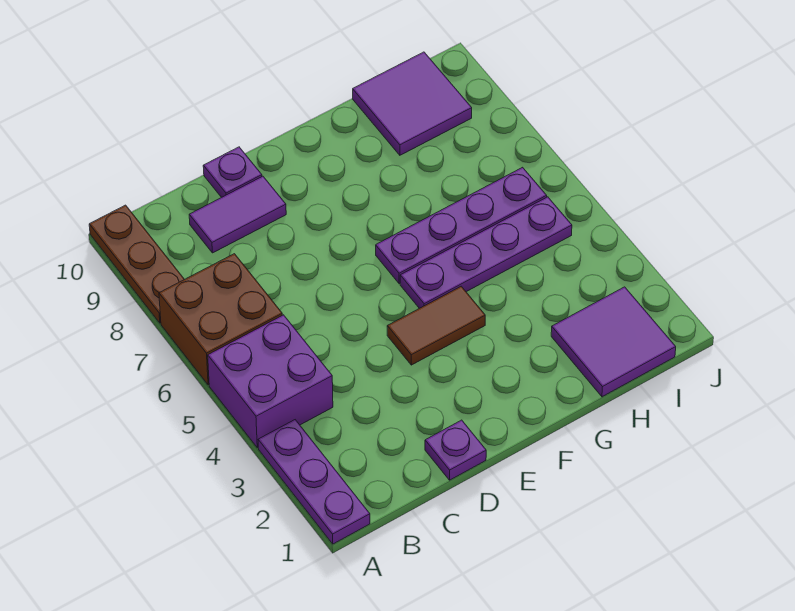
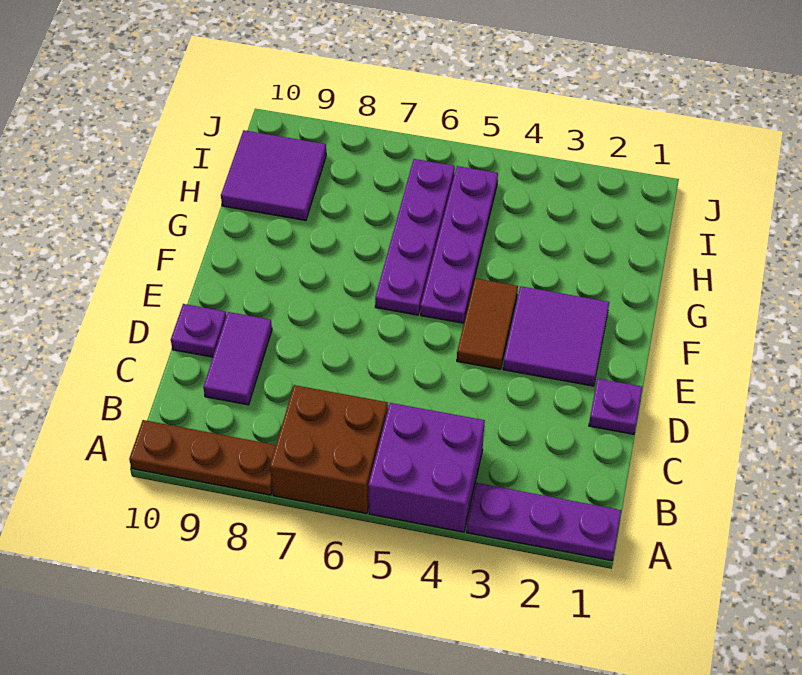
purple tile H1:I2 level 1 -> purple tile E2:F3 level 1

